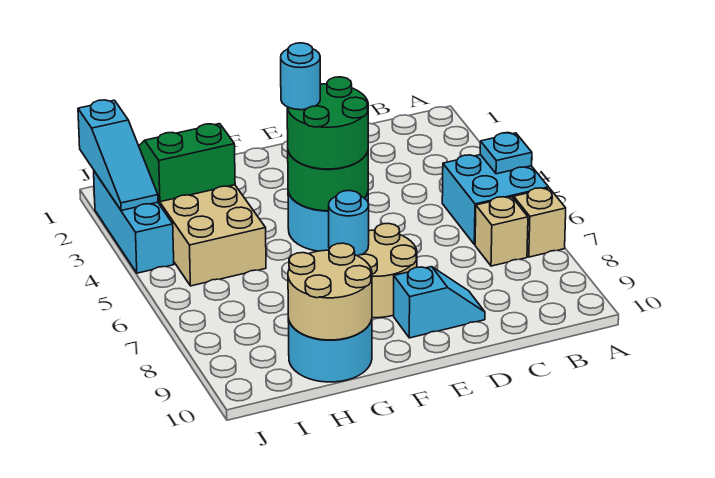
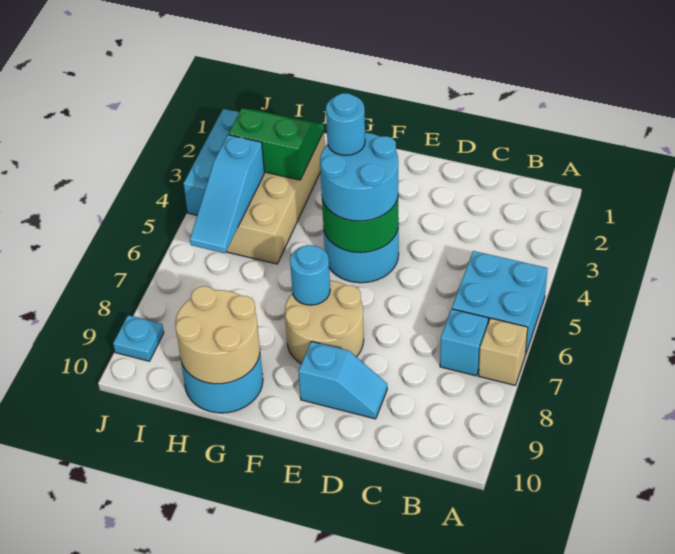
cyan plate A5 level 2 -> cyan plate J9 level 1
tan brick B7 level 1 -> cyan brick B7 level 1
green round brick E4:F5 level 3 -> cyan round brick E4:F5 level 3
cyan slope J1:J3 level 2 top 1 -> cyan slope I4:I6 level 2 top 4

